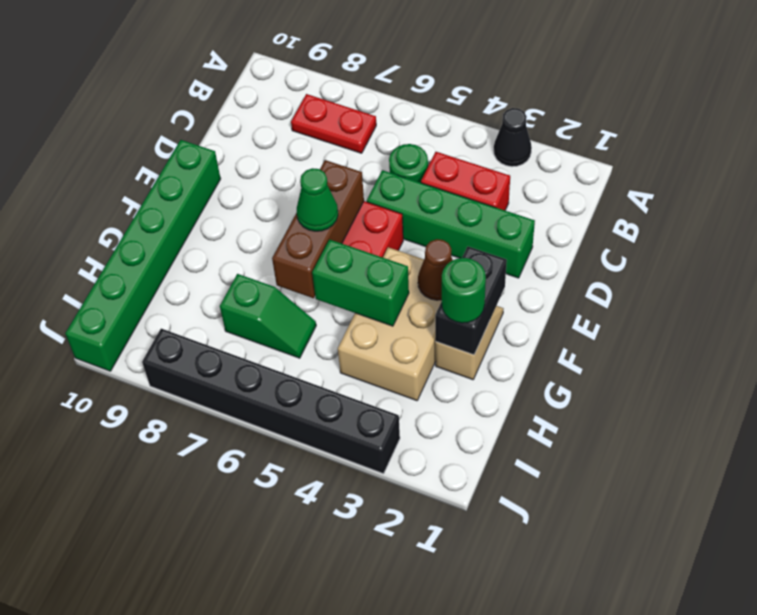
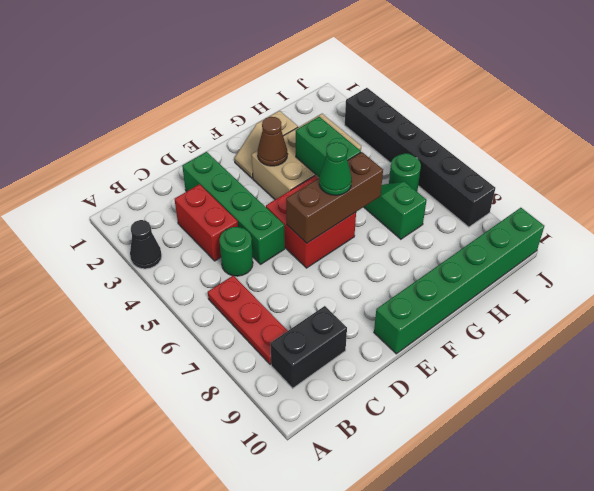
red plate B7:B8 level 1 -> red plate B6:B8 level 1
black brick F2:G2 level 2 -> black brick B9:C9 level 1
green round brick G2 level 3 -> green round brick I6 level 1

